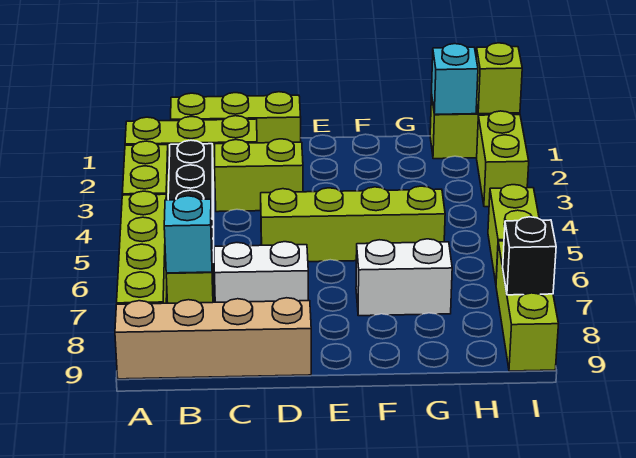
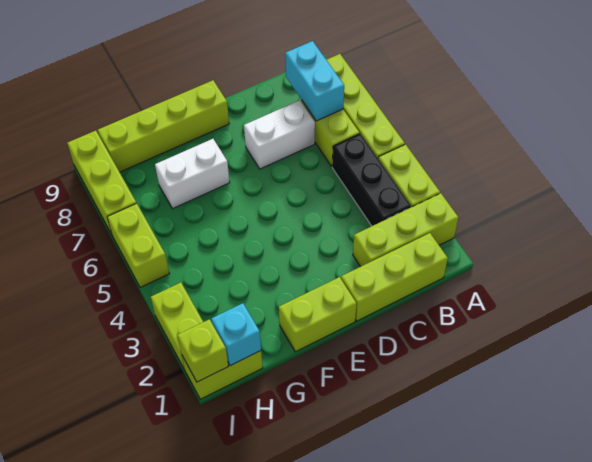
tan brick A9:D9 level 1 -> none
cyan brick B7 level 2 -> cyan brick B7:B8 level 2
lime brick C3:D3 level 1 -> lime brick E1:F1 level 1
lime brick D5:G5 level 1 -> lime brick E9:H9 level 1
black brick I8 level 2 -> none

